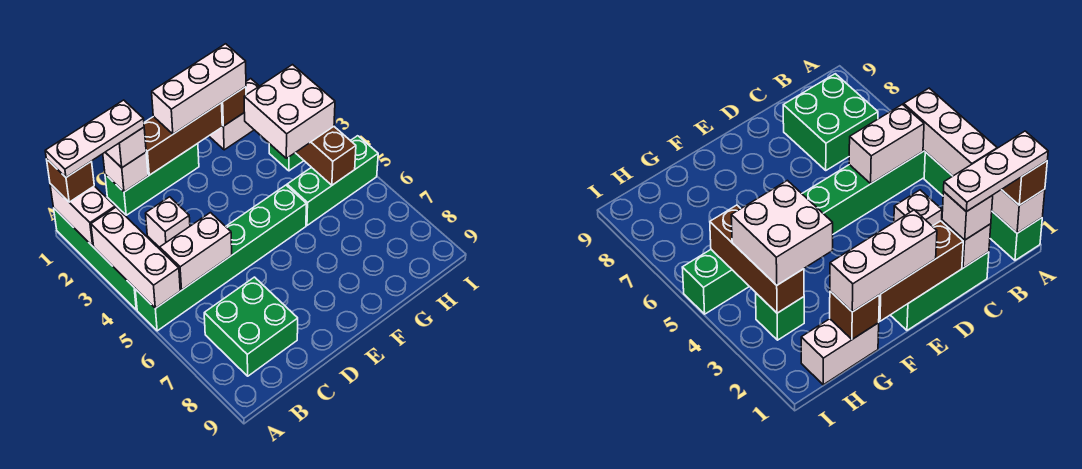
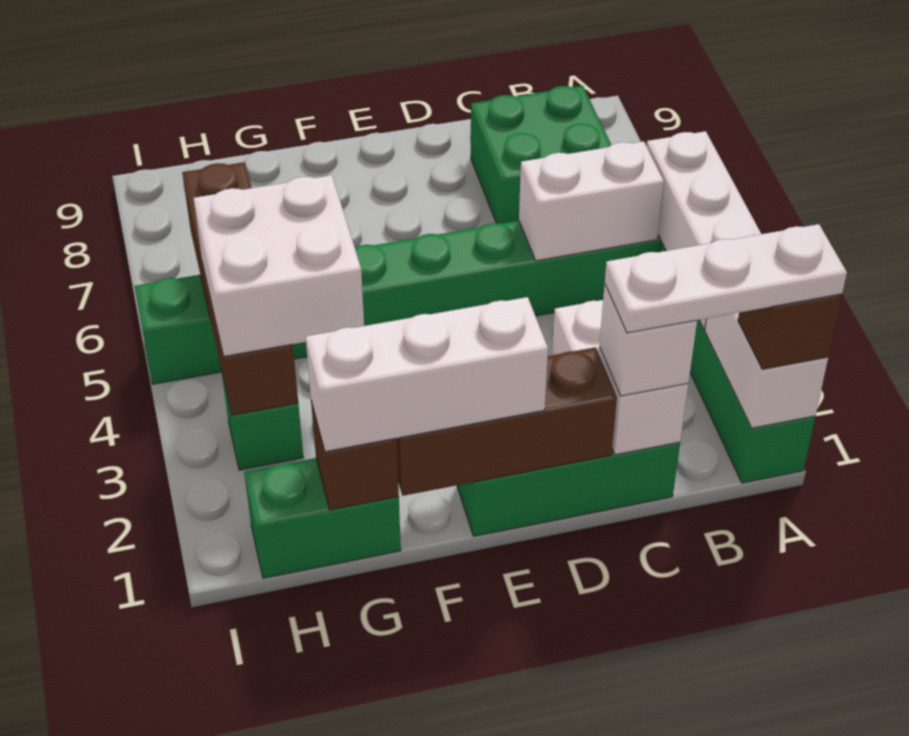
white brick G1:H1 level 1 -> green brick G1:H1 level 1
brown brick H3:H5 level 2 -> brown brick H3:H6 level 2

